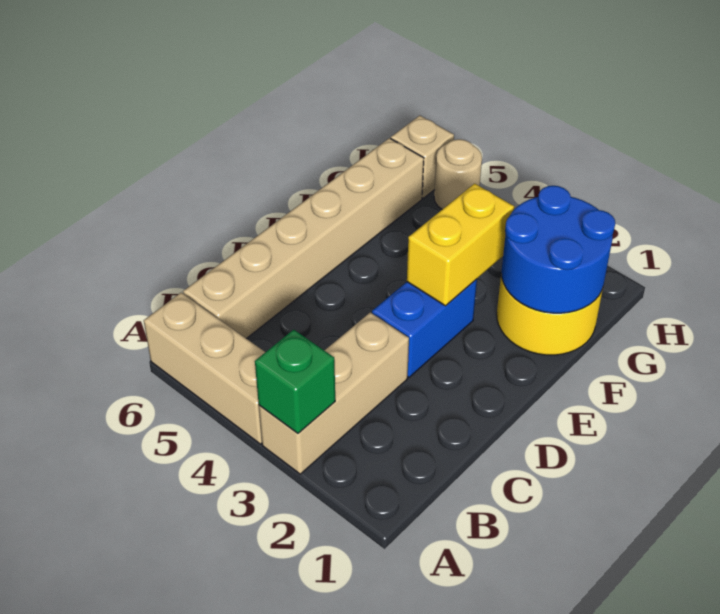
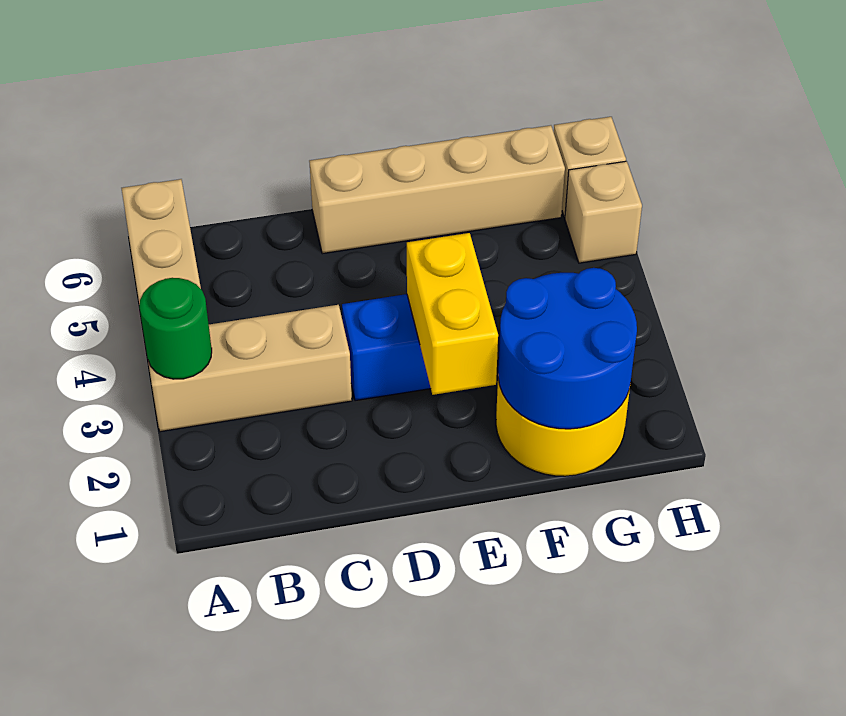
green brick A3 level 2 -> green round brick A3 level 2
tan brick B6:G6 level 1 -> tan brick D6:G6 level 1
yellow brick E3:F3 level 2 -> yellow brick E2:E3 level 2
tan round brick H5 level 1 -> tan brick H5 level 1

